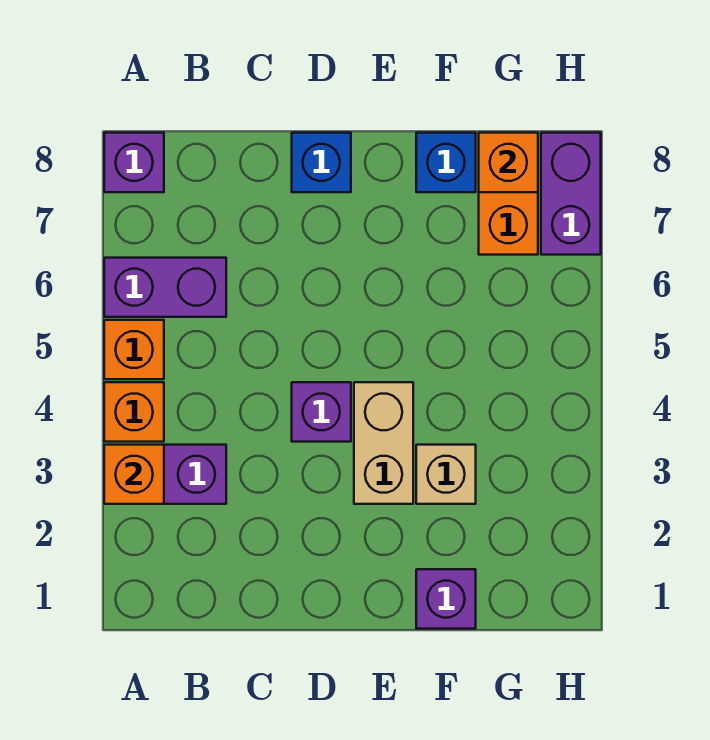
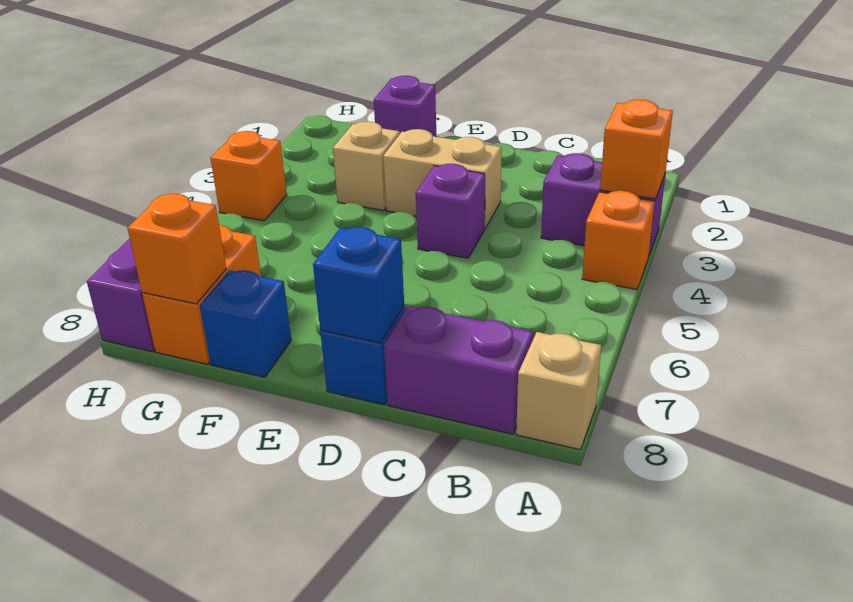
orange brick A5 level 1 -> orange brick H4 level 1
purple brick A6:B6 level 1 -> purple brick B8:C8 level 1
purple brick A8 level 1 -> tan brick A8 level 1
none -> blue brick D8 level 2
tan brick E3:E4 level 1 -> tan brick D3:E3 level 1

